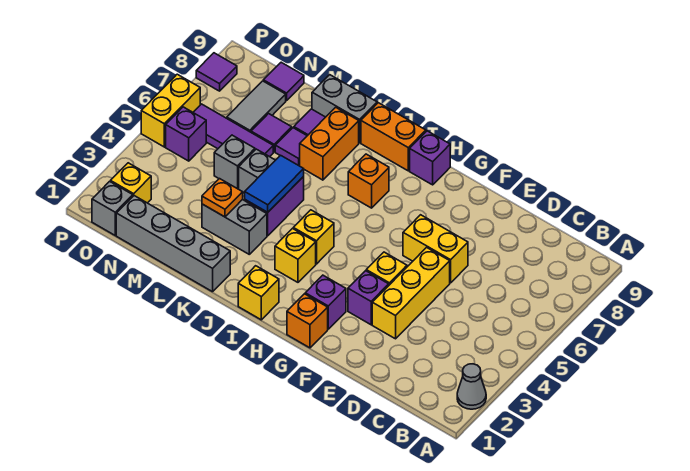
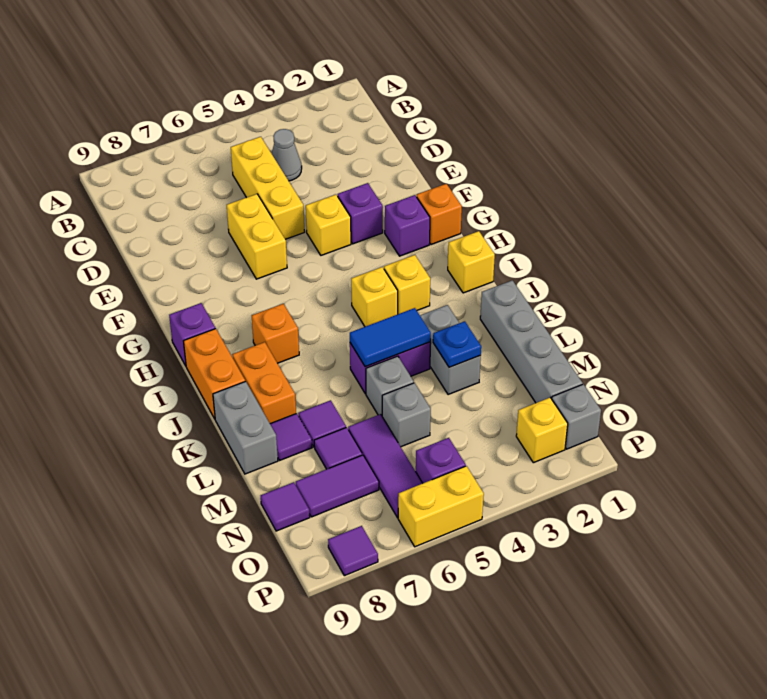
grey cone A2 level 1 -> grey cone C4 level 1
yellow brick E3:E5 level 1 -> yellow brick C5:E5 level 1
orange brick K7:K8 level 1 -> orange brick J8:K8 level 1
orange plate L3 level 2 -> blue plate L3 level 2
grey tile N7:N8 level 1 -> purple tile N7:N8 level 1

